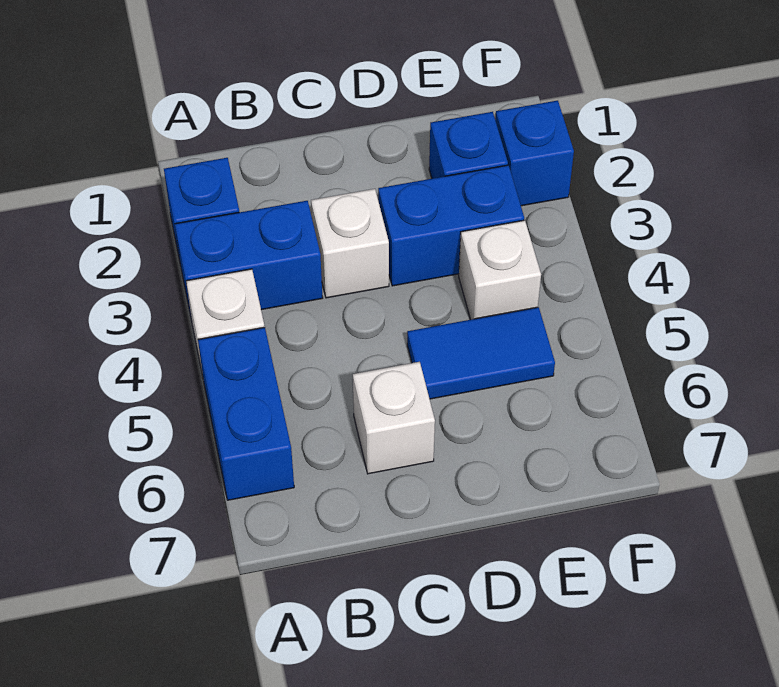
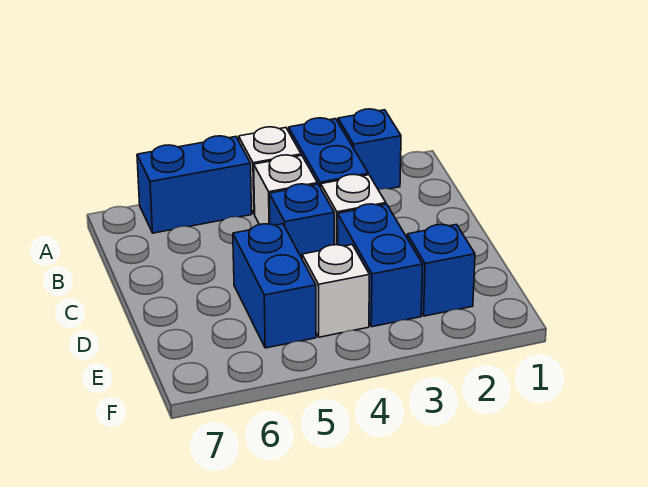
white brick C6 level 1 -> white brick B4 level 1
blue tile D5:E5 level 1 -> blue brick D5:E5 level 1
blue brick F2 level 1 -> blue brick C4 level 1

